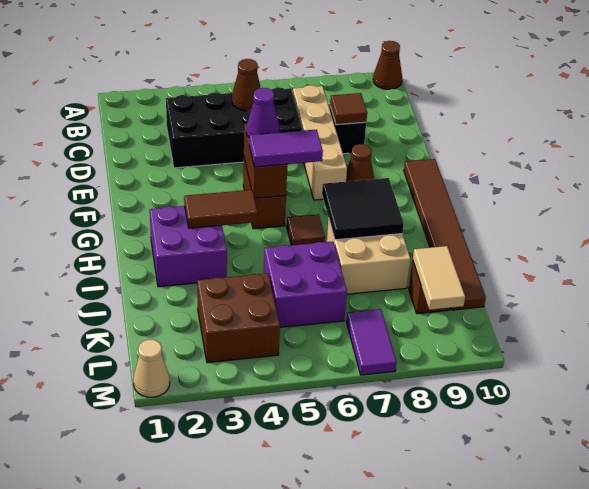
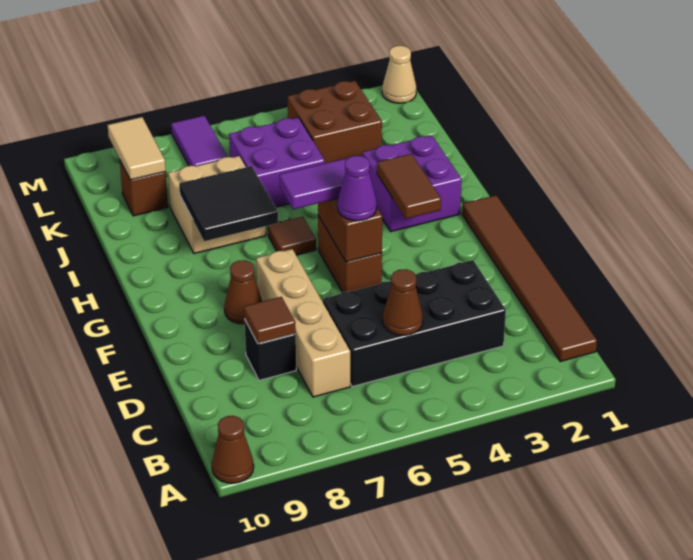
brown tile F10:K10 level 1 -> brown tile B1:G1 level 1
brown tile H3:H4 level 2 -> brown tile G3:H3 level 2

